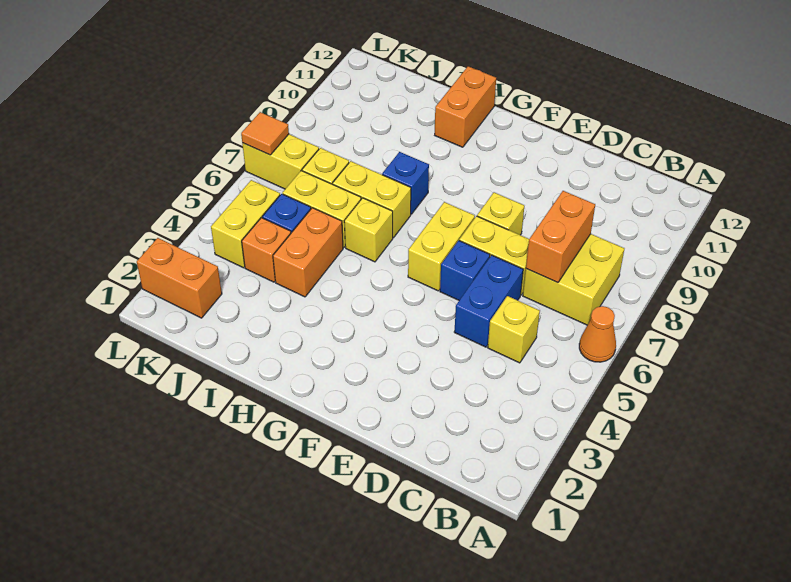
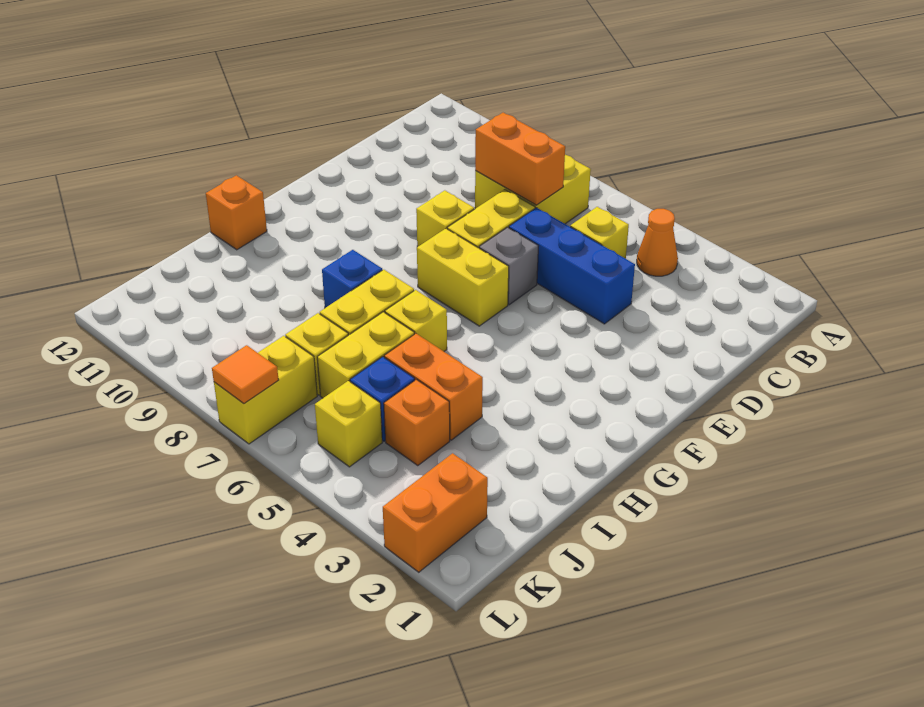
orange cone A6 level 1 -> orange cone B4 level 1
blue brick D5:D6 level 1 -> blue brick D4:D6 level 1
blue brick E6 level 1 -> grey brick E6 level 1
orange brick H11:H12 level 1 -> orange brick H12 level 1
yellow brick K4:K5 level 1 -> yellow brick K5 level 1

